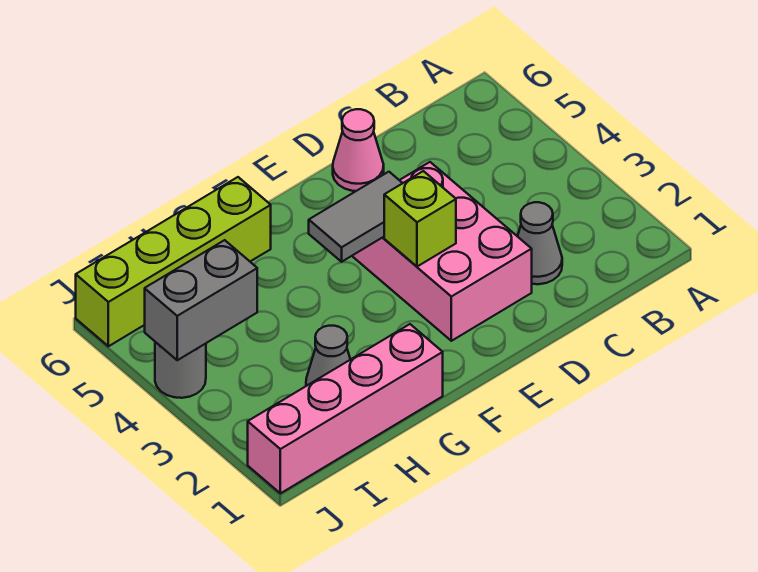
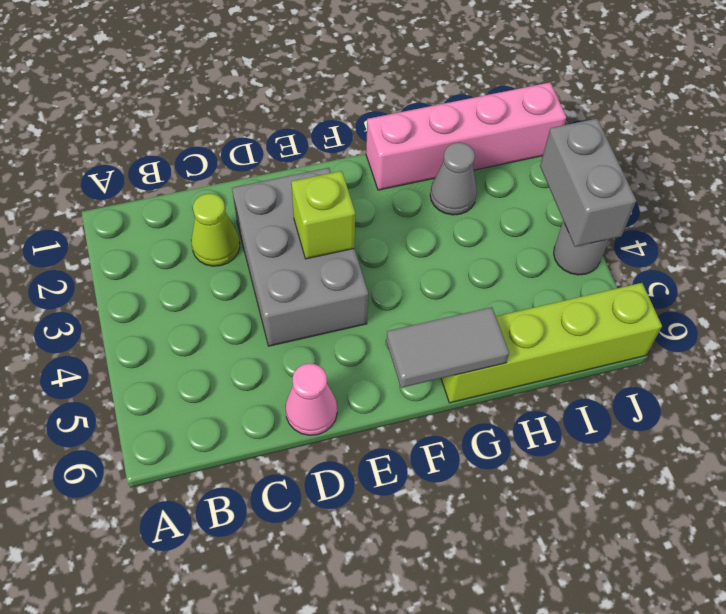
grey cone C2 level 1 -> lime cone C2 level 1
pink brick D2:E4 level 1 -> grey brick D2:E4 level 1
grey tile E4:F4 level 2 -> grey tile F6:G6 level 2
grey brick I4:J4 level 2 -> grey brick J3:J4 level 2

